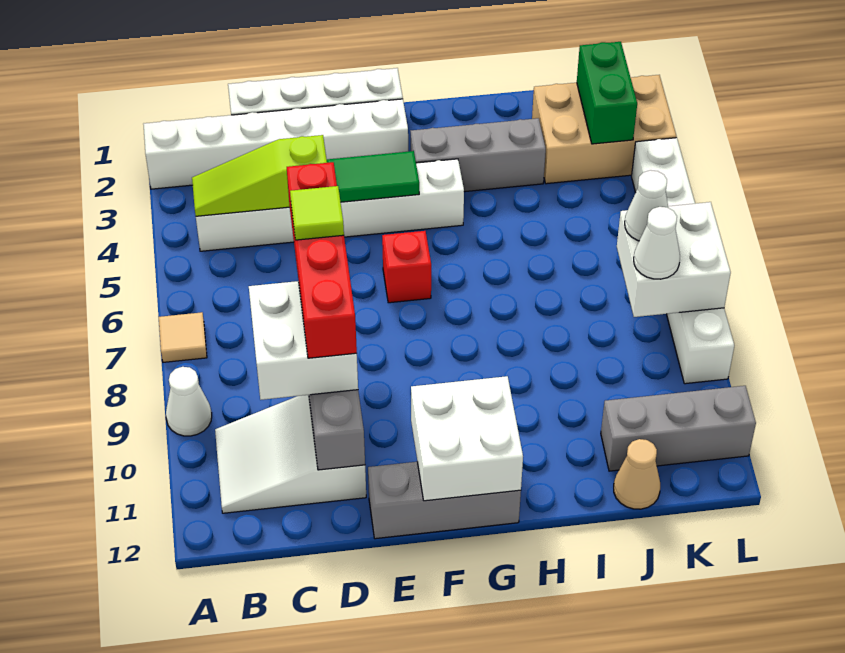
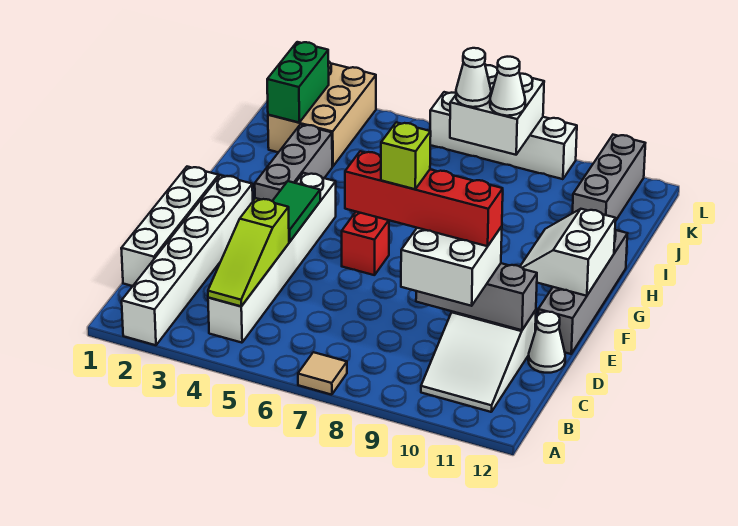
white cone A9 level 1 -> white cone D12 level 1
lime tile D8 level 5 -> lime brick D8 level 5
grey brick E12:G12 level 1 -> grey brick E12:H12 level 1
white brick F11:G12 level 2 -> white slope F11:G12 level 2 top 12
tan cone J12 level 1 -> none
green brick K2:K3 level 2 -> green brick J2:K2 level 2
white brick L4:L9 level 1 -> white brick L6:L9 level 1

